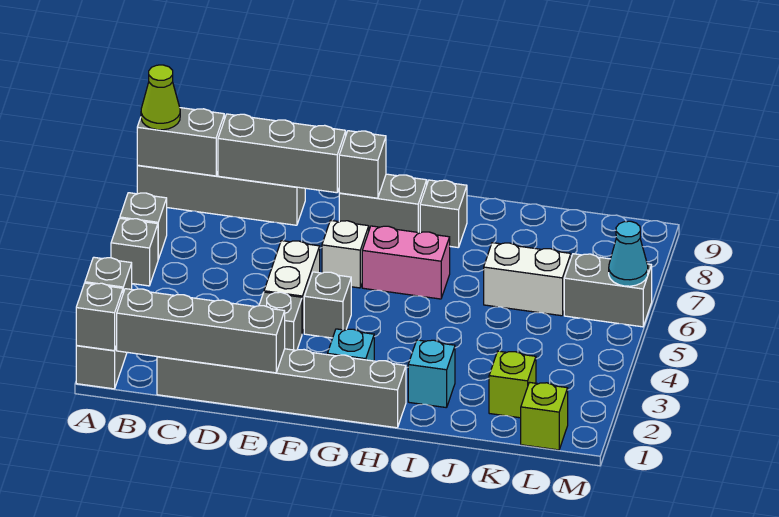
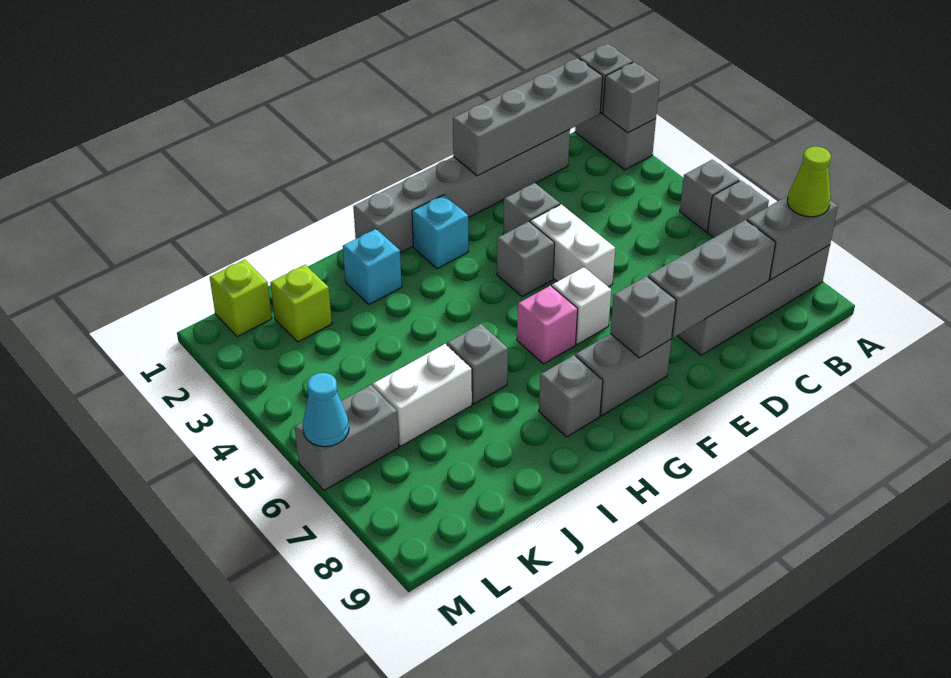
pink brick G6:H6 level 1 -> pink brick G6 level 1
none -> grey brick I6 level 1

